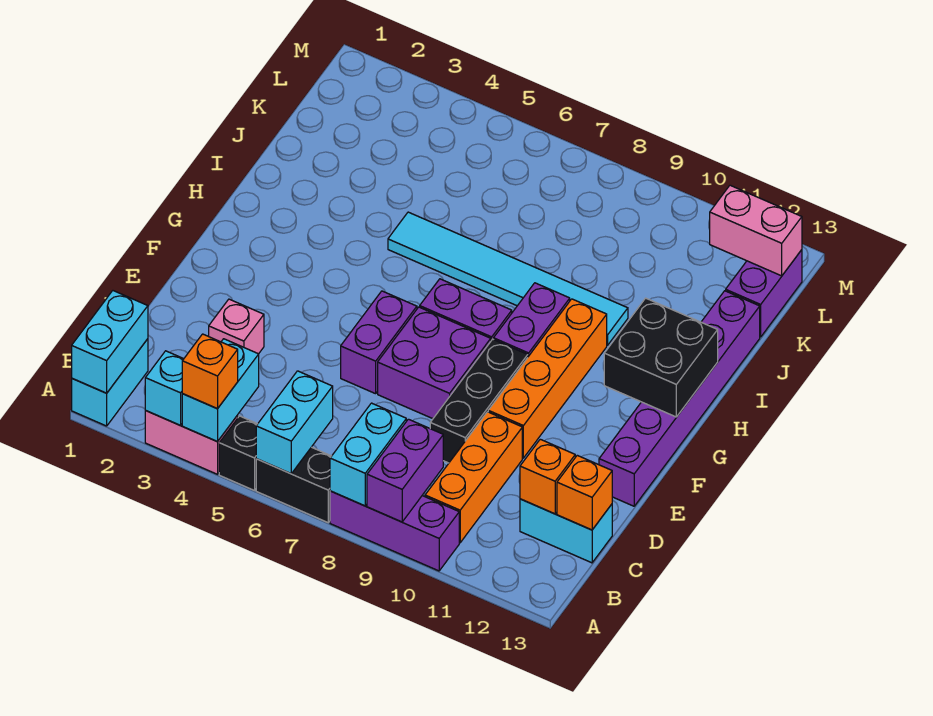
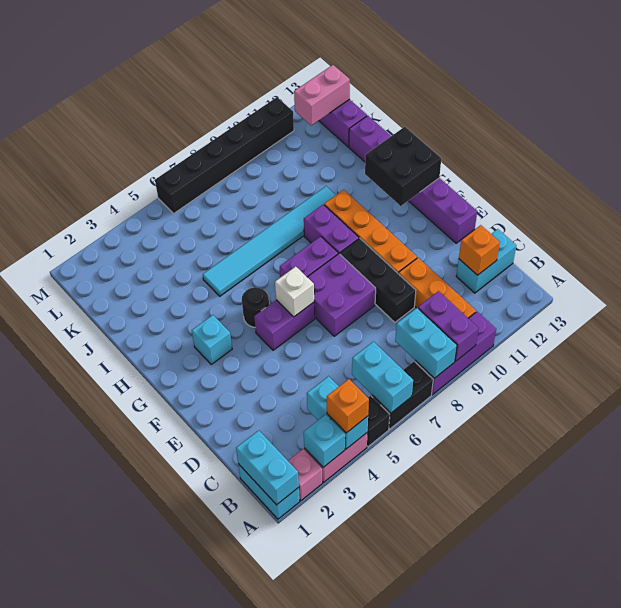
orange brick C13 level 2 -> none
pink brick D3 level 1 -> pink brick A2 level 1
purple brick E6:F6 level 1 -> purple brick F5:F6 level 1
none -> white brick F6 level 2
none -> cyan brick G3 level 1
none -> black round brick G5 level 1
none -> black brick M6:M11 level 1

